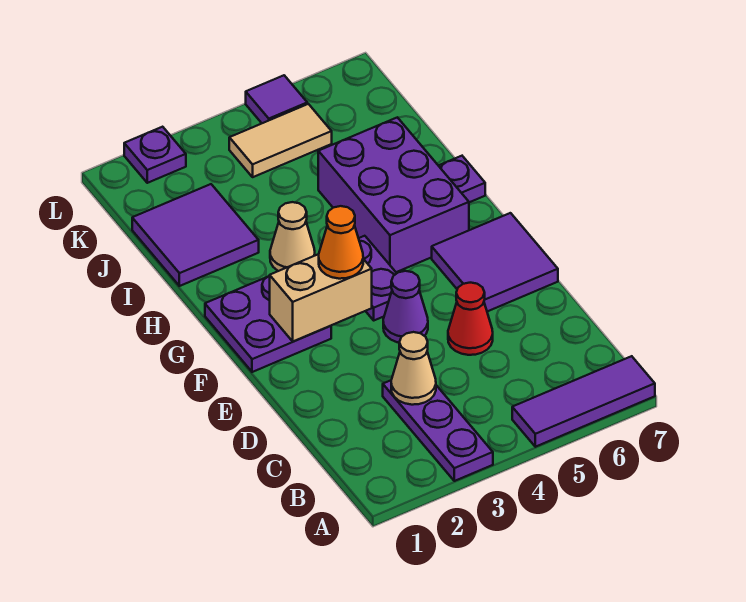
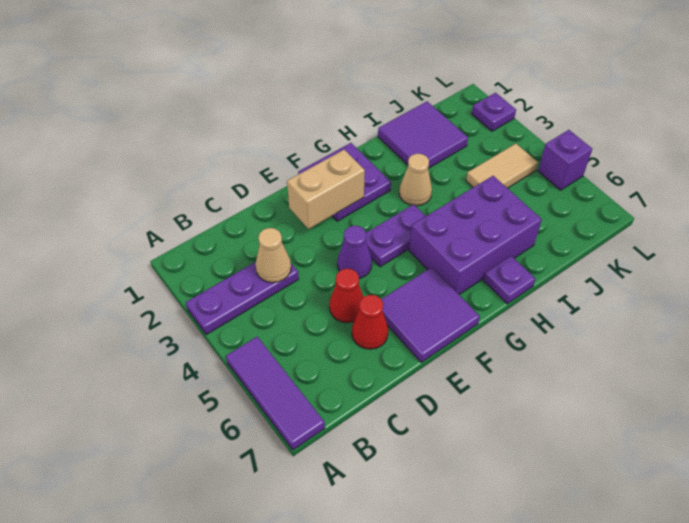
none -> red cone D6 level 1
tan brick F2:F3 level 2 -> tan brick E2:F2 level 2
orange cone F3 level 3 -> none
tan tile K4:K5 level 1 -> tan tile J4:K4 level 1
purple tile L5 level 1 -> purple brick L5 level 1

